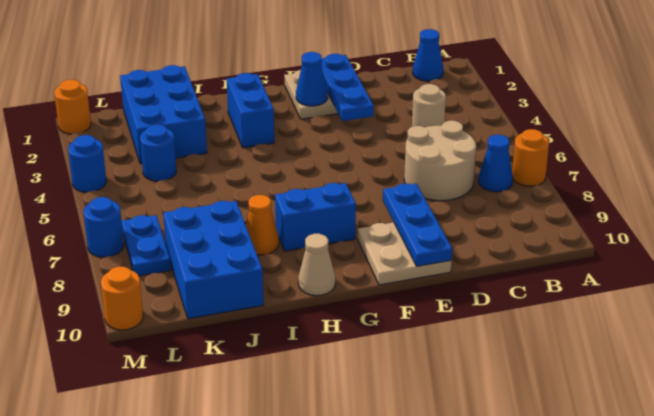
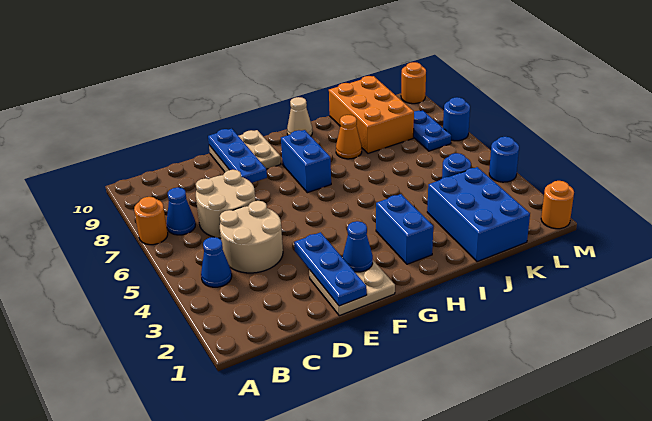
blue cone B1 level 1 -> blue cone B4 level 1
tan round brick C4 level 1 -> tan round brick C4:D5 level 1
blue brick G8:H8 level 1 -> blue brick G7:G8 level 1
blue brick J8:K10 level 1 -> orange brick J8:K10 level 1

